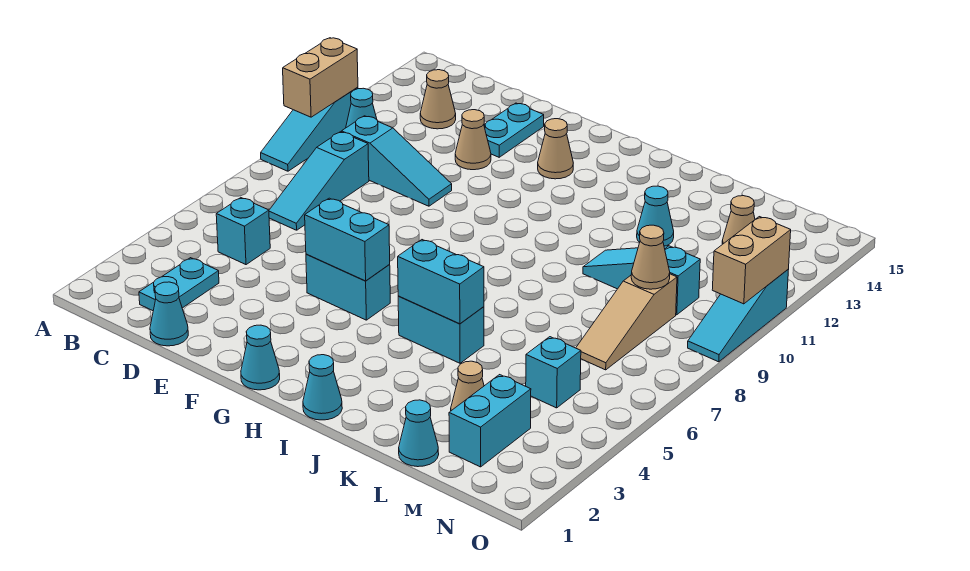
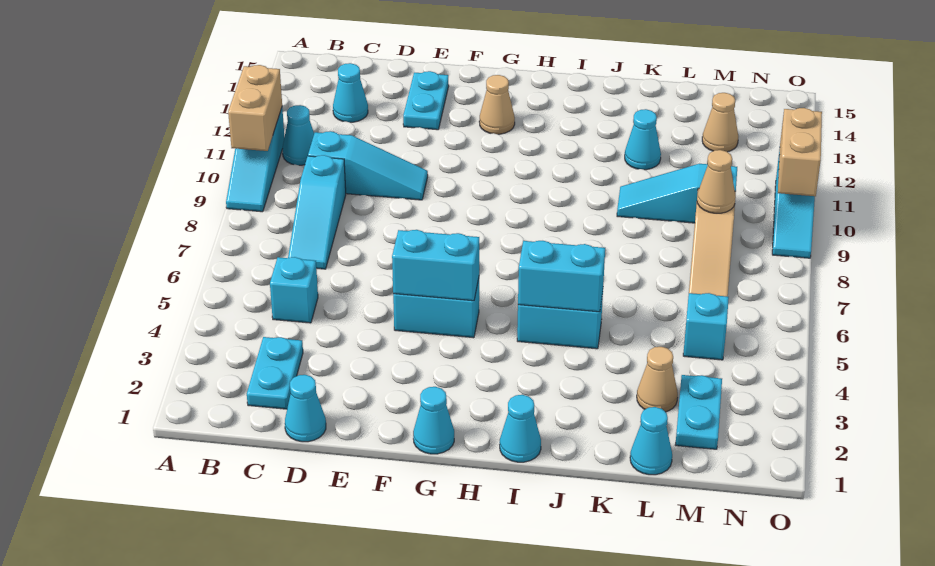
tan cone C13 level 1 -> cyan cone C13 level 1
tan cone E12 level 1 -> none
cyan brick M2:M3 level 1 -> cyan plate M2:M3 level 1

